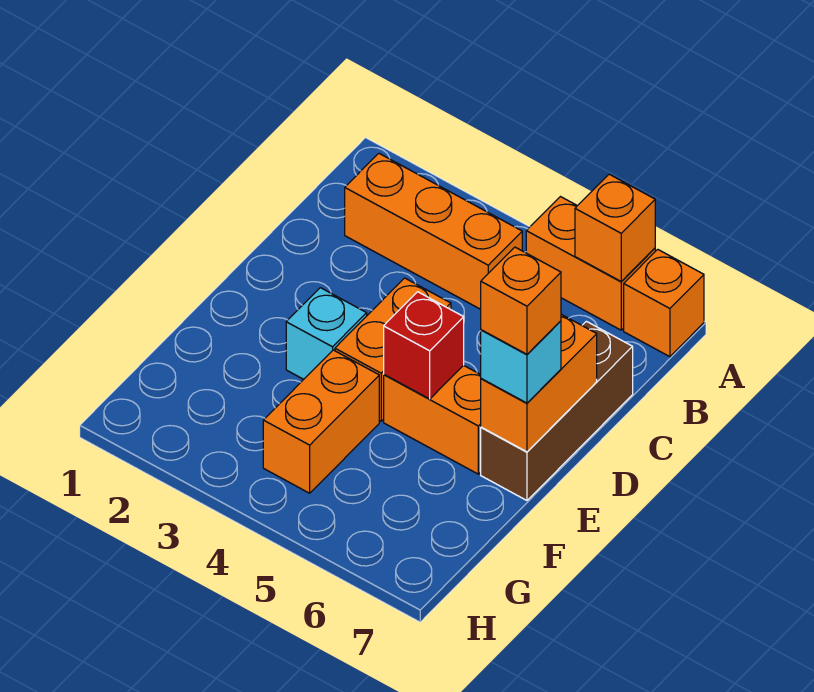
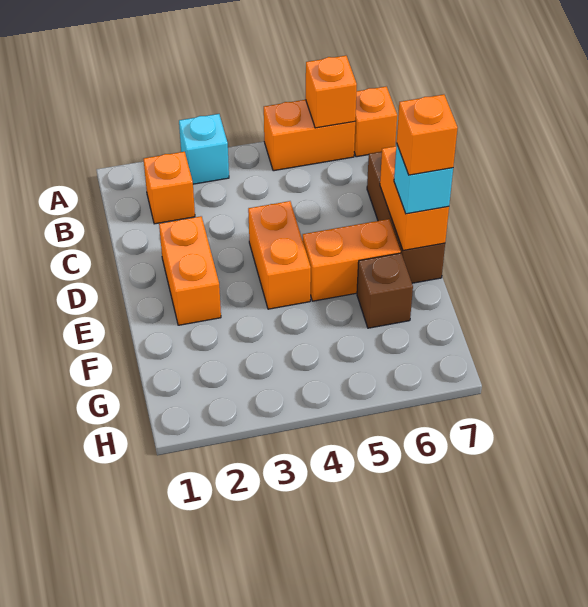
orange brick B2:B4 level 1 -> orange brick B2 level 1
cyan brick E3 level 1 -> cyan brick A3 level 1
red brick E5 level 2 -> none
orange brick F4:G4 level 1 -> orange brick D2:E2 level 1
none -> brown brick F6 level 1

